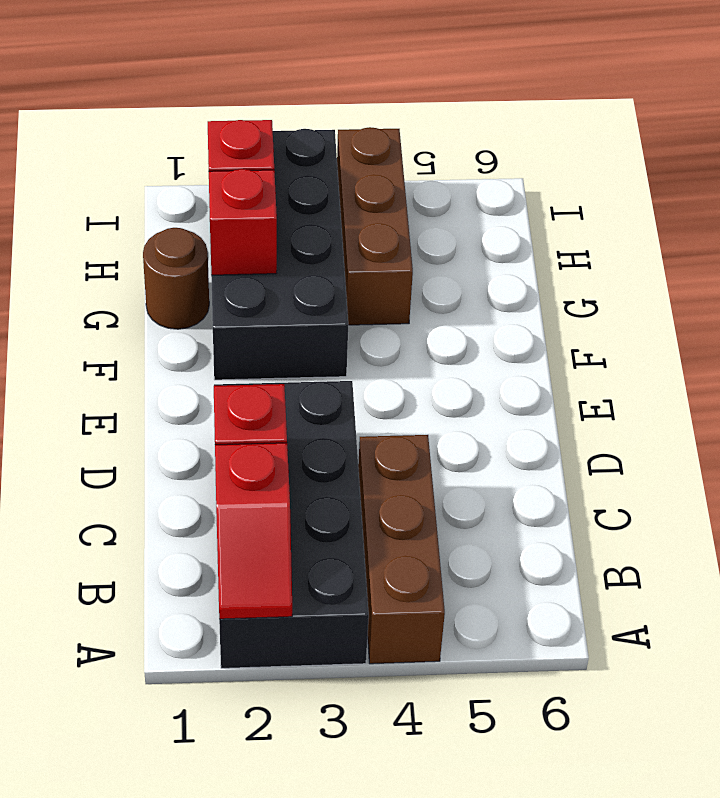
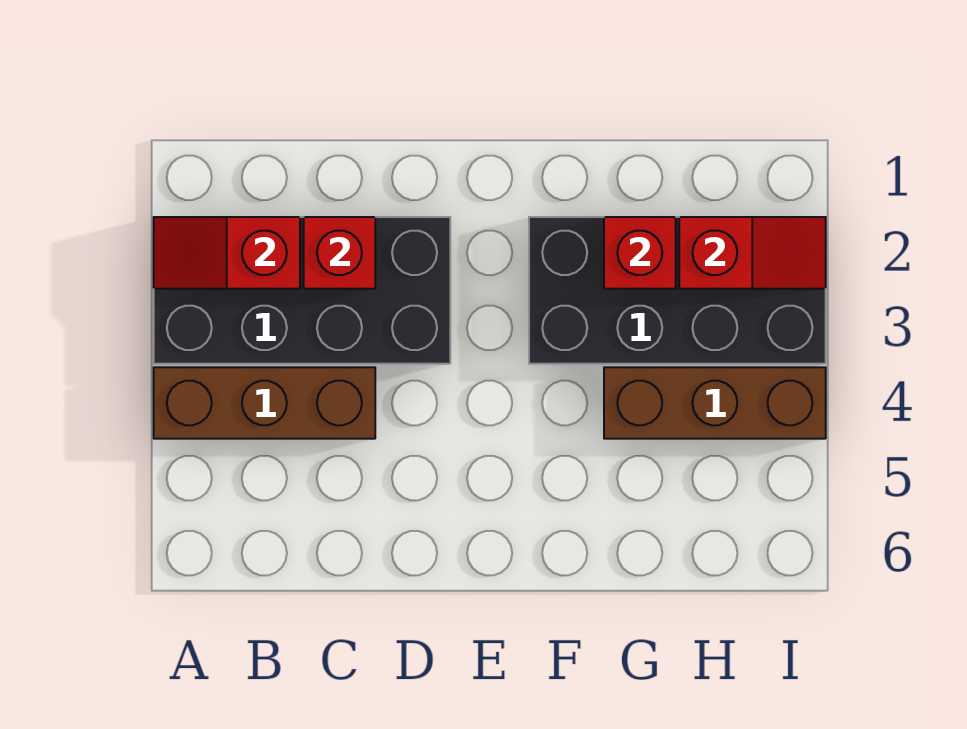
brown round brick G1 level 1 -> none

